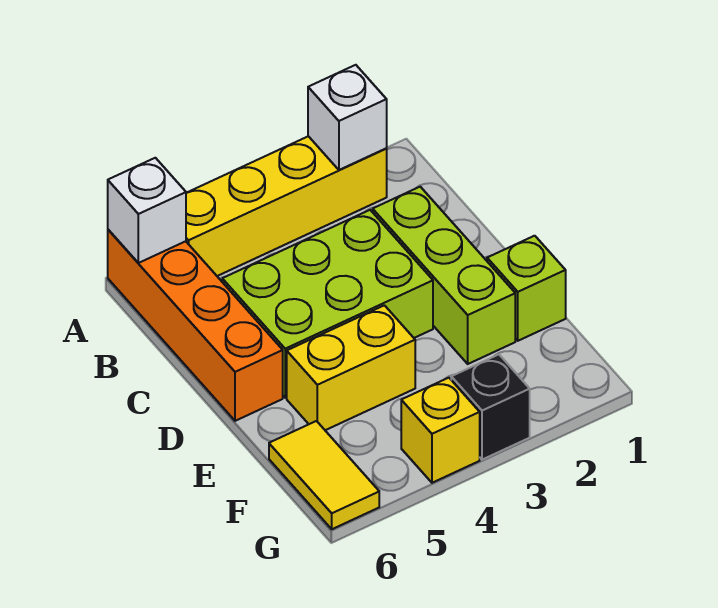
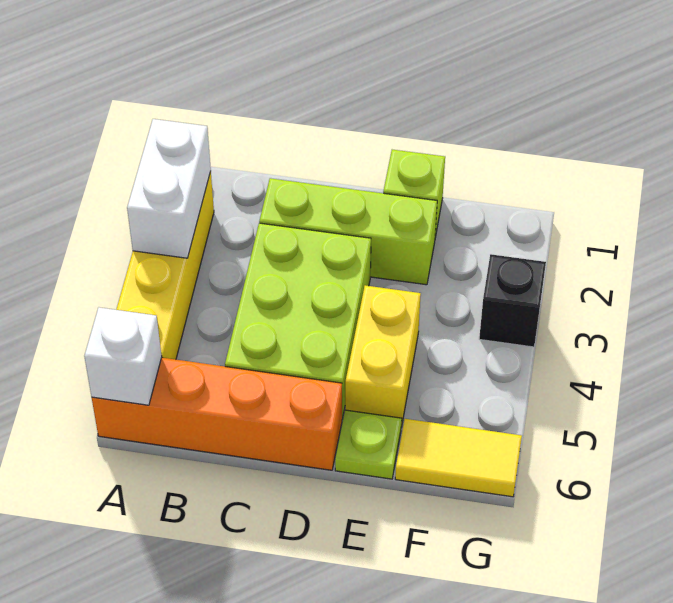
white brick A2 level 2 -> white brick A2:A3 level 2
none -> lime plate E6 level 1
yellow brick G4 level 1 -> none

